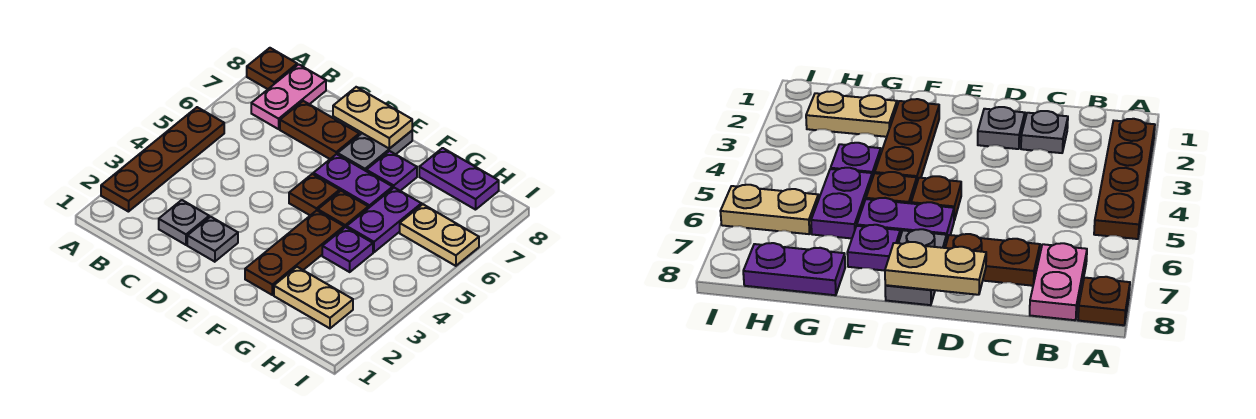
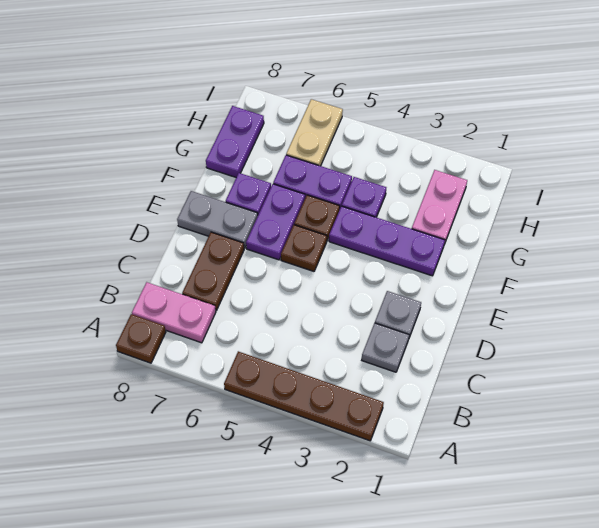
tan plate D8:E8 level 2 -> none
brown plate F2:F4 level 1 -> purple plate F2:F4 level 1
tan plate G2:H2 level 1 -> pink plate G2:H2 level 1

